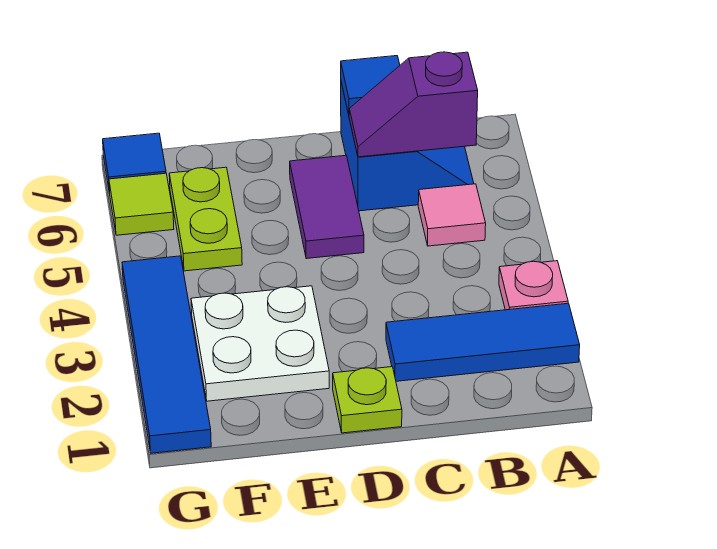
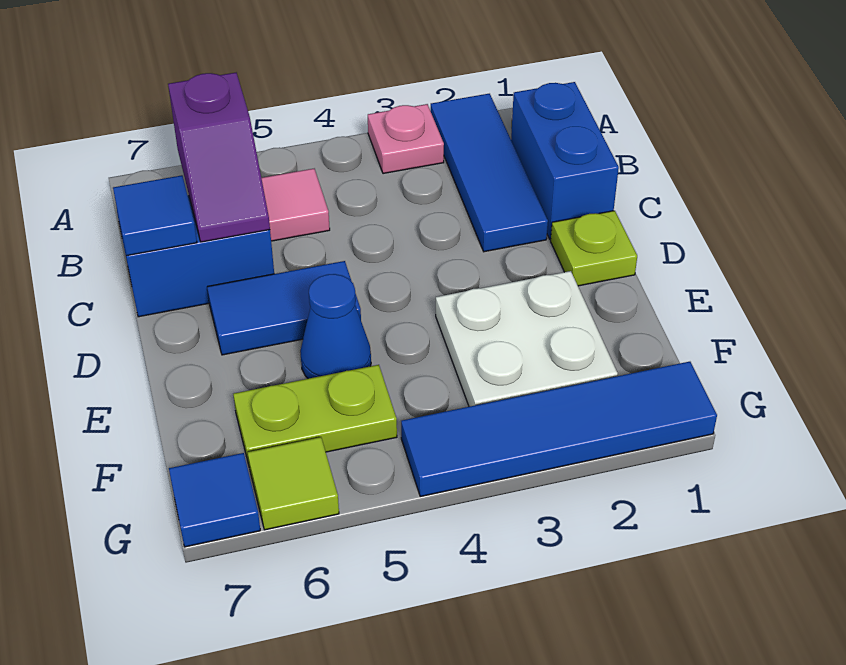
none -> blue brick B1:C1 level 1
purple tile D5:D6 level 1 -> blue tile D5:D6 level 1
none -> blue cone E5 level 1

